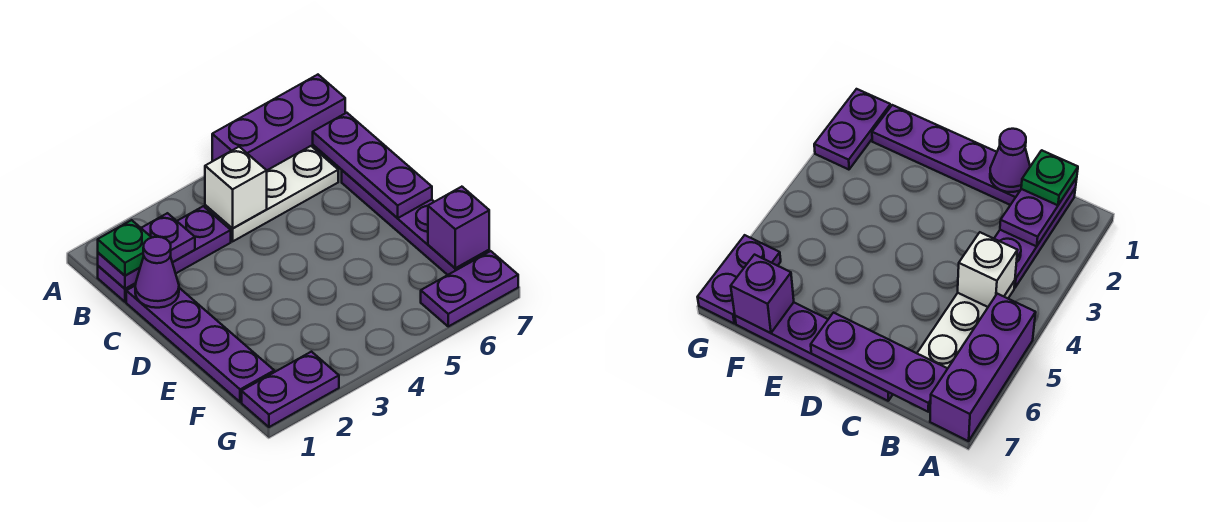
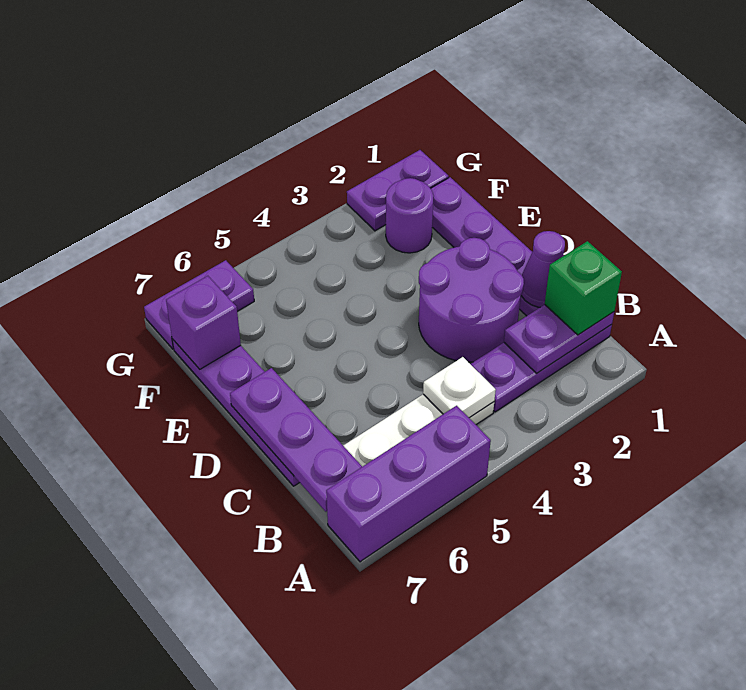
green plate B1 level 3 -> green brick B1 level 3
white brick B4 level 2 -> white plate B4 level 2
none -> purple round brick C2:D3 level 1
none -> purple round brick F2 level 1

